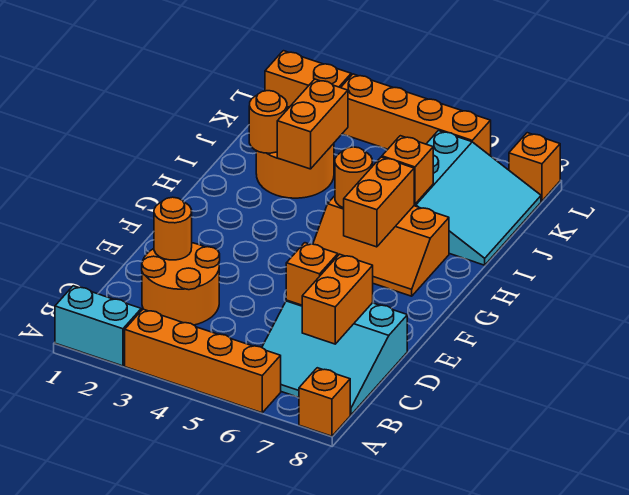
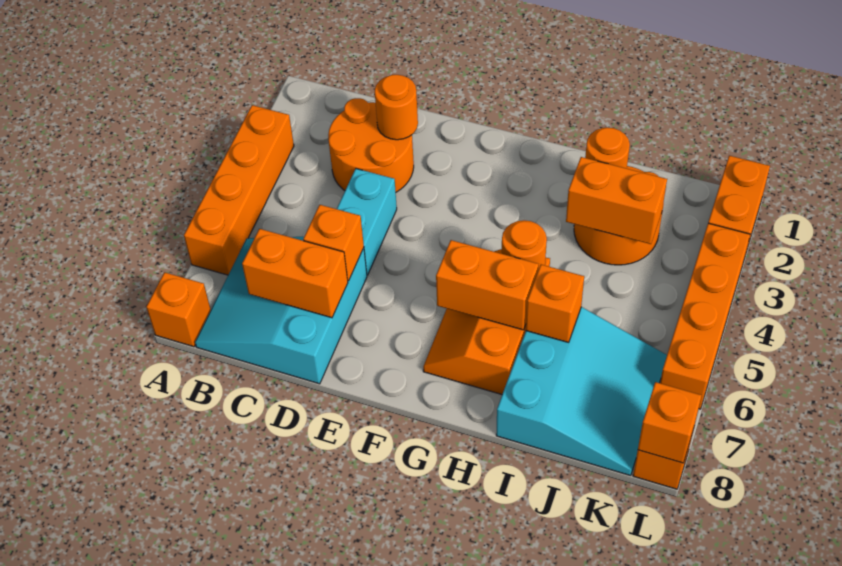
cyan brick A1:A2 level 1 -> cyan brick D4:D5 level 1
cyan slope I6:K8 level 1 top 6 -> cyan slope I6:K8 level 1 top I
none -> orange brick L8 level 2

